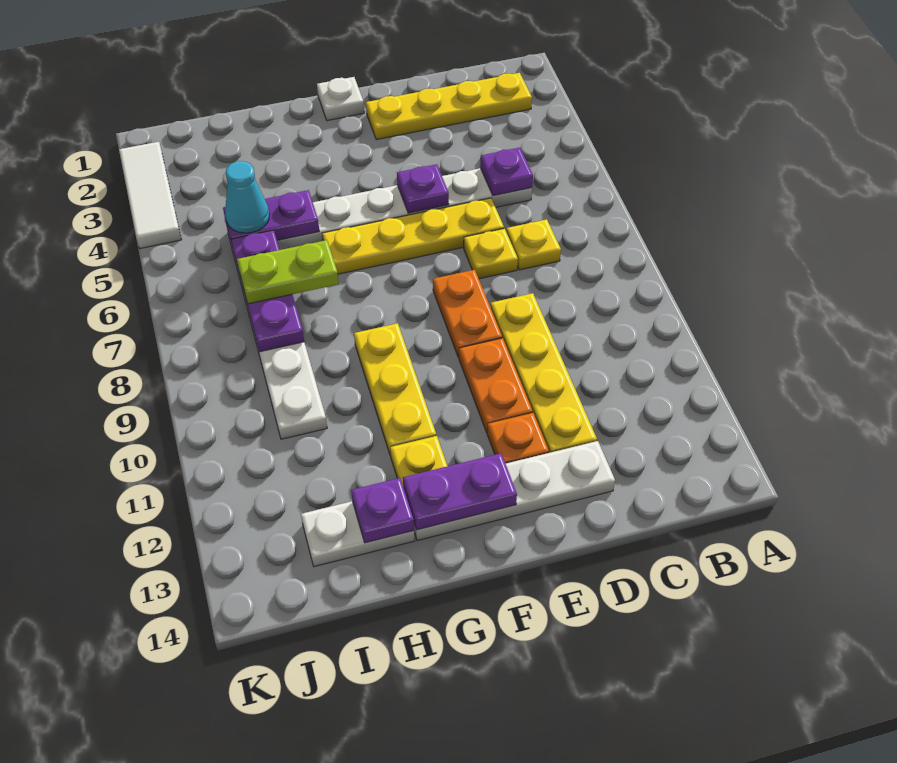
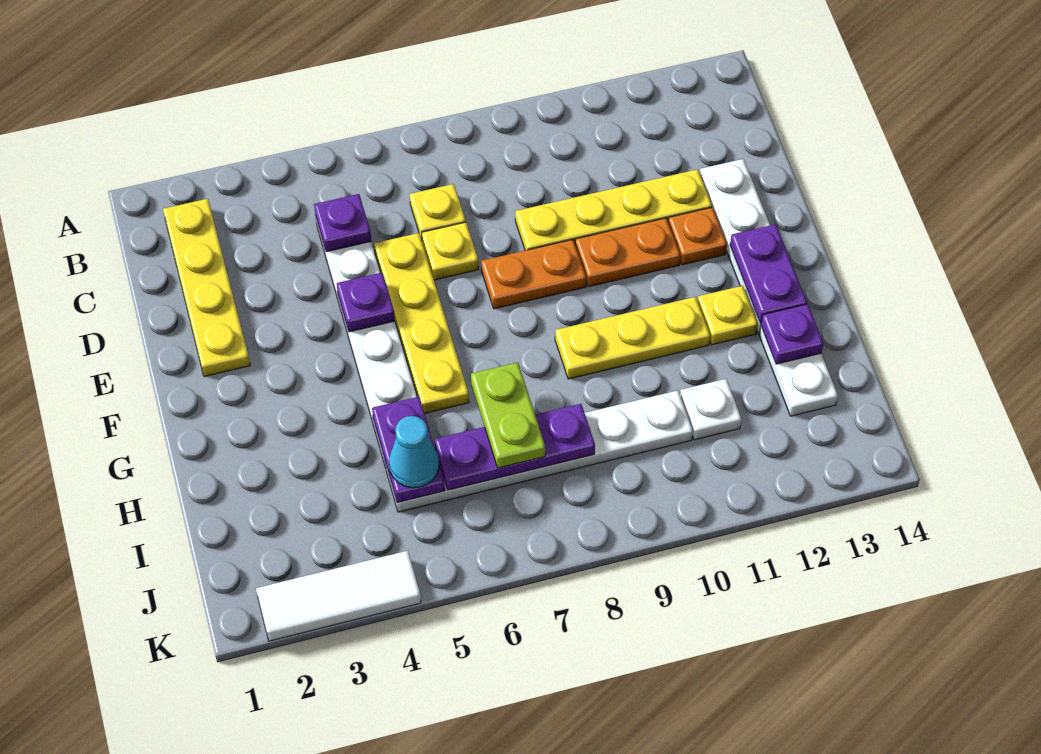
white plate F1 level 1 -> white plate I11 level 1

